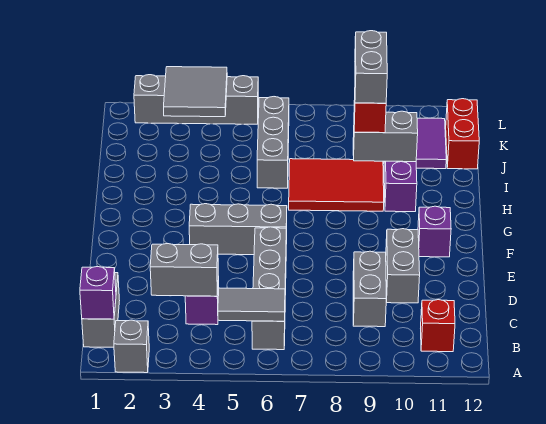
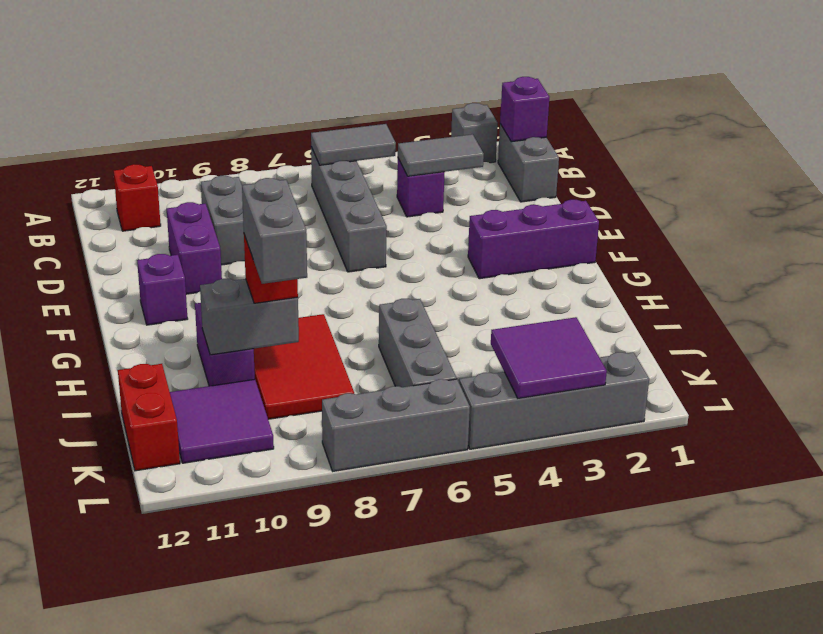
grey brick C3:C4 level 2 -> grey tile C3:C4 level 2
grey brick D10:E10 level 1 -> purple brick D10:E10 level 1
none -> purple brick F1:F3 level 1
grey brick F4:F6 level 1 -> grey brick L6:L8 level 1
red tile H7:I9 level 1 -> red tile H8:J9 level 1
grey tile K3:L4 level 2 -> purple tile K3:L4 level 2

